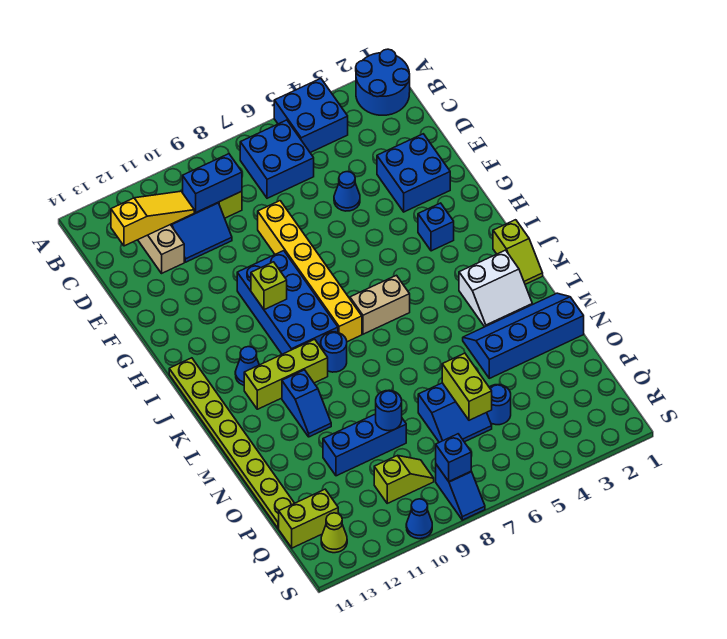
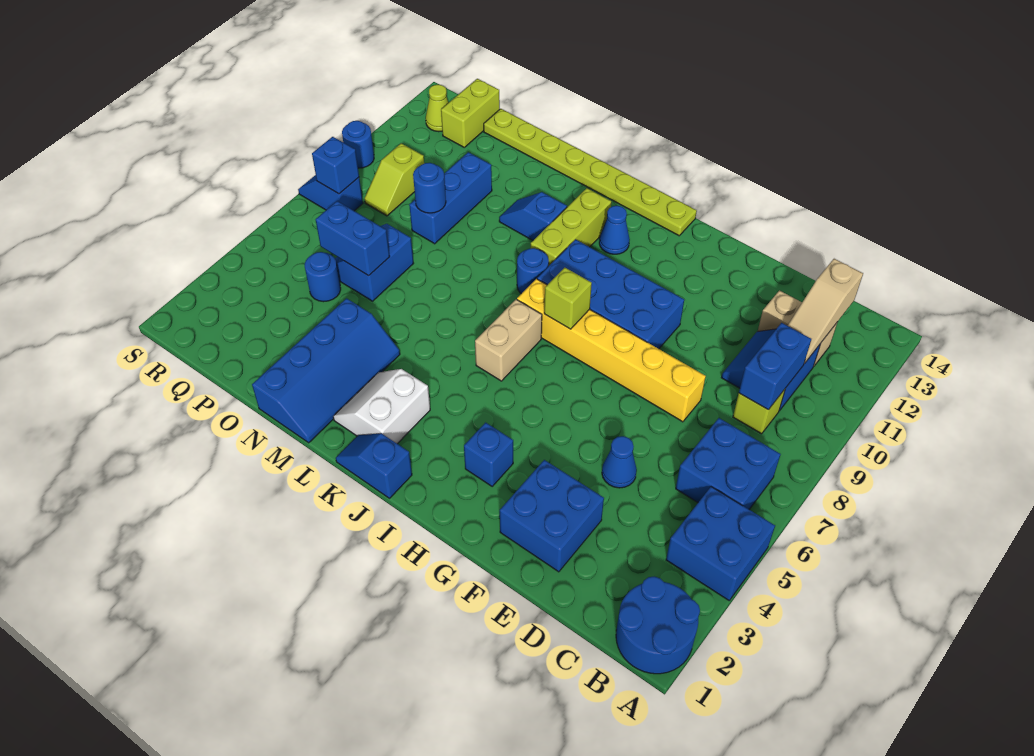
yellow slope C11:C13 level 2 top 13 -> tan slope C11:C13 level 2 top 13
lime brick H10 level 2 -> lime brick I8 level 2
lime slope J1:K1 level 1 top J -> blue slope J1:K1 level 1 top J
lime brick O6:P6 level 2 -> blue brick O6:P6 level 2
blue cone S10 level 1 -> blue round brick S10 level 1

